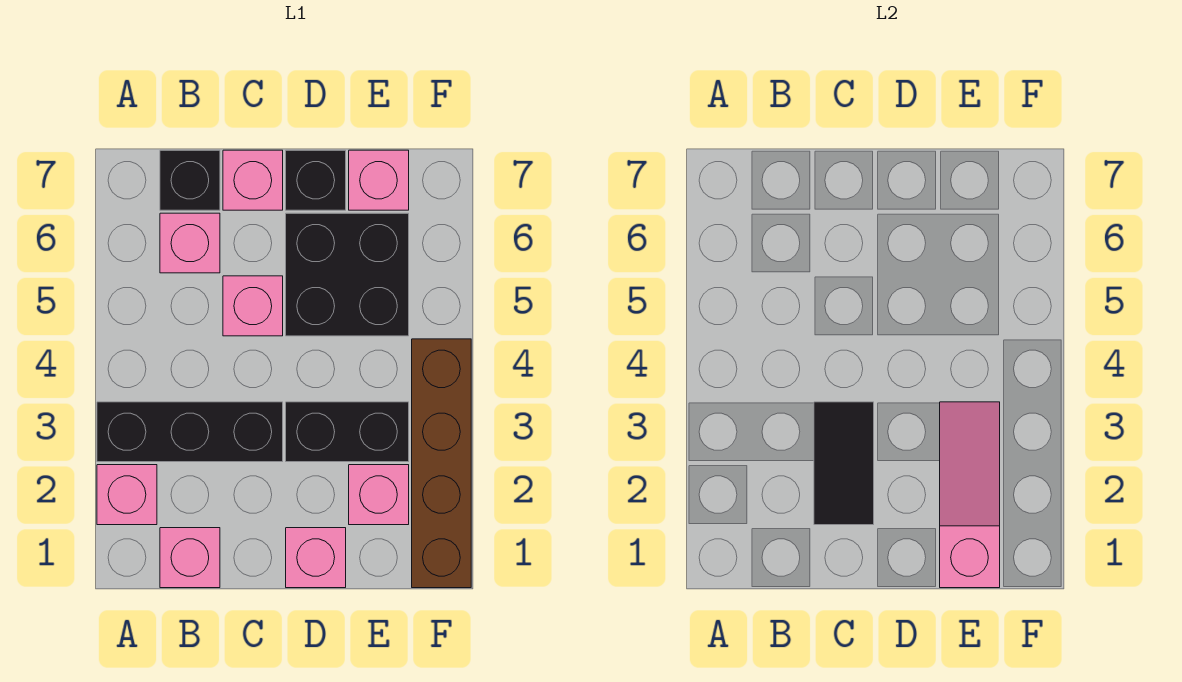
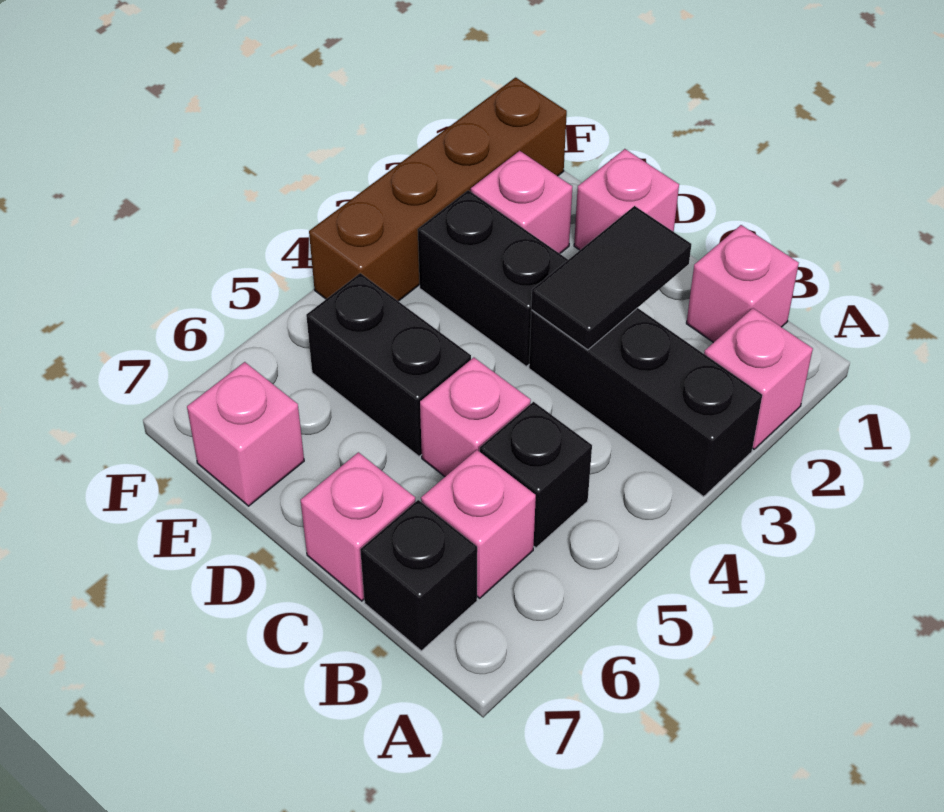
black brick D5:E6 level 1 -> black brick D5:E5 level 1
black brick D7 level 1 -> black brick B5 level 1
pink slope E1:E3 level 2 top 1 -> none

